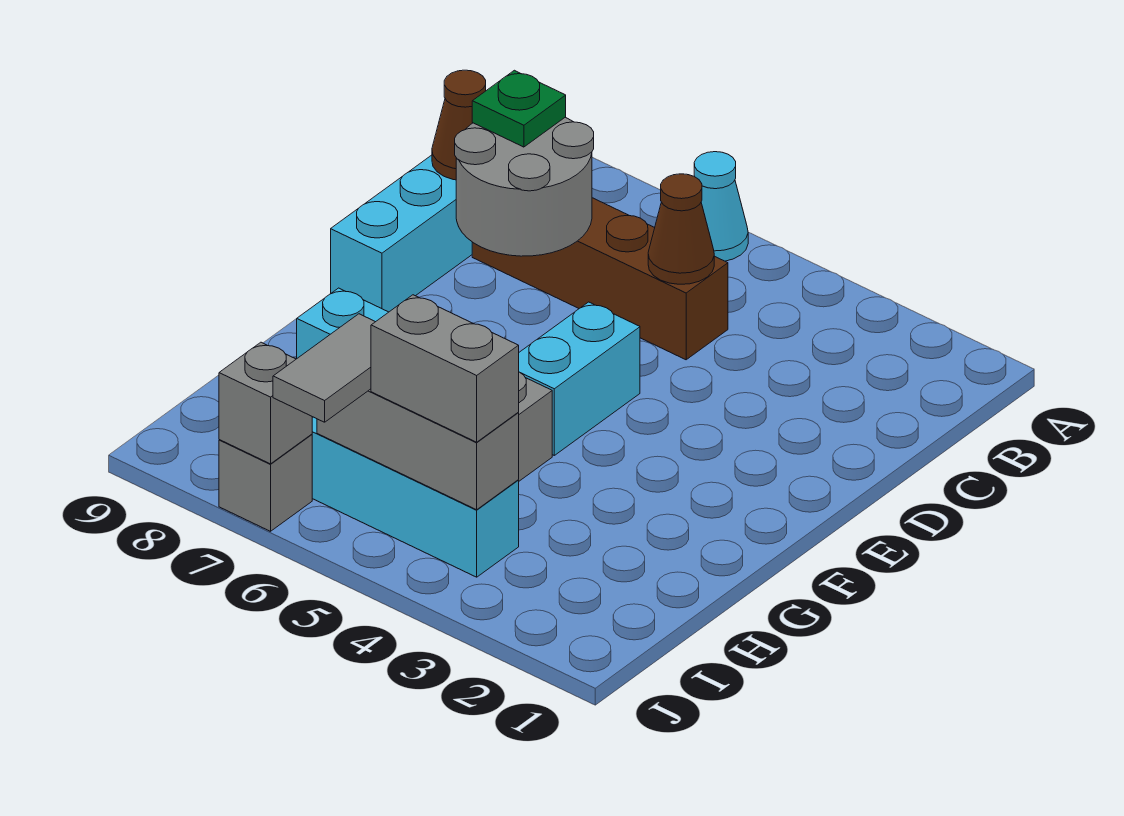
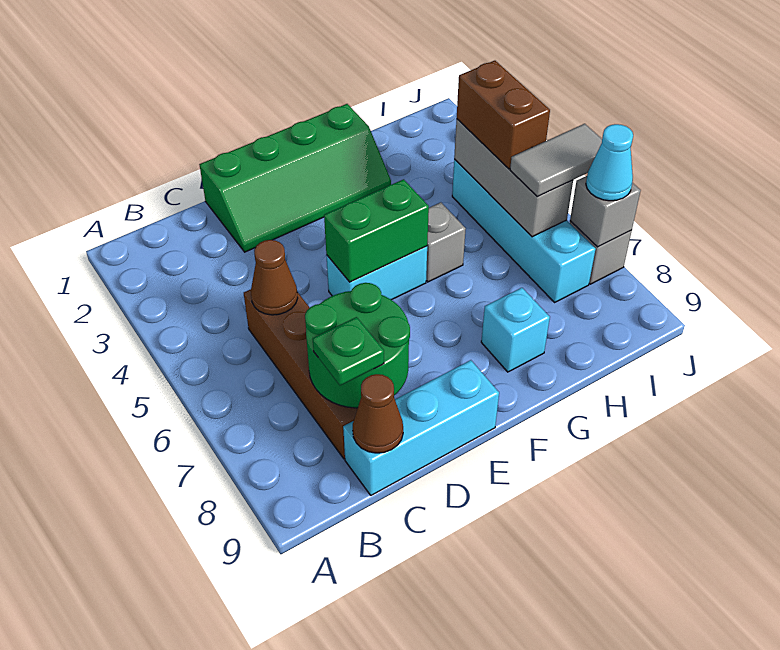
cyan cone A6 level 1 -> cyan cone J7 level 3
grey round brick C7:D8 level 2 -> green round brick C7:D8 level 2
none -> green slope D1:G2 level 1 top 1
none -> green brick E5:F5 level 2
grey brick I4:I5 level 3 -> brown brick I4:I5 level 3

